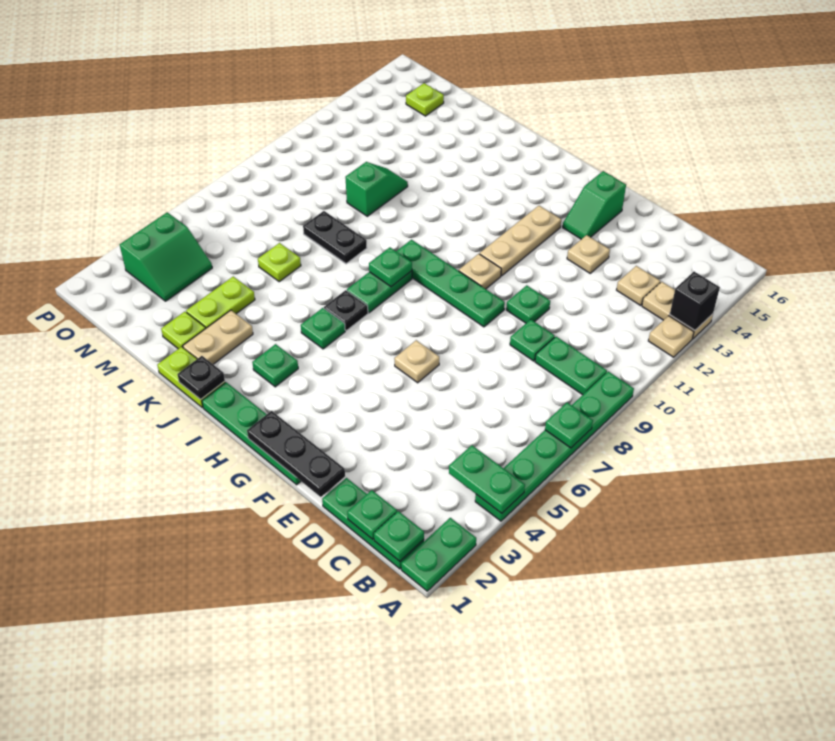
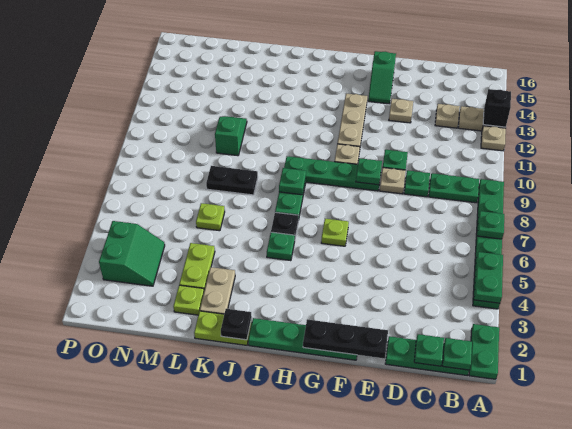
green plate A4:B4 level 2 -> green plate A4:A5 level 2
tan plate F6 level 1 -> tan plate E9 level 1
green plate I3 level 1 -> green plate F9 level 2
lime plate N15 level 1 -> lime plate G6 level 1

